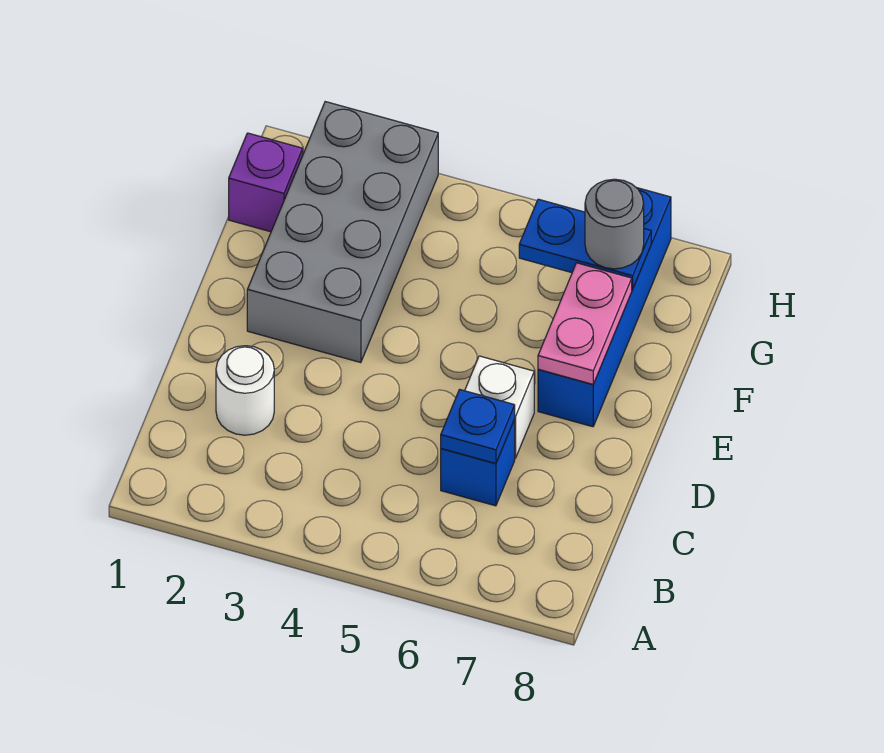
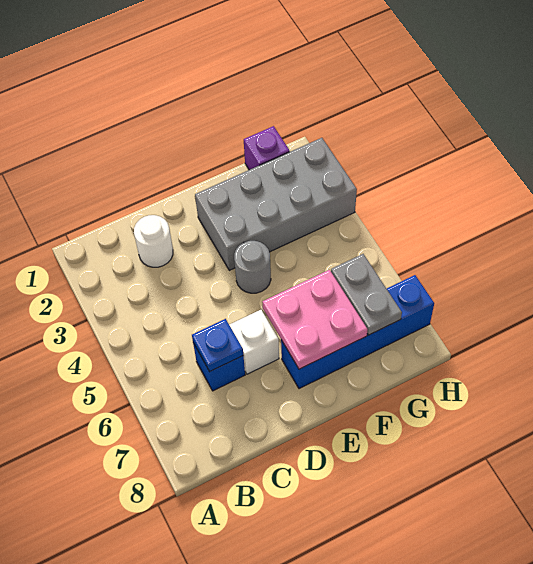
pink plate E7:F7 level 2 -> pink plate E6:F7 level 2
blue plate G6:G7 level 2 -> grey plate G6:G7 level 2
grey round brick G7 level 3 -> grey round brick E4 level 1

